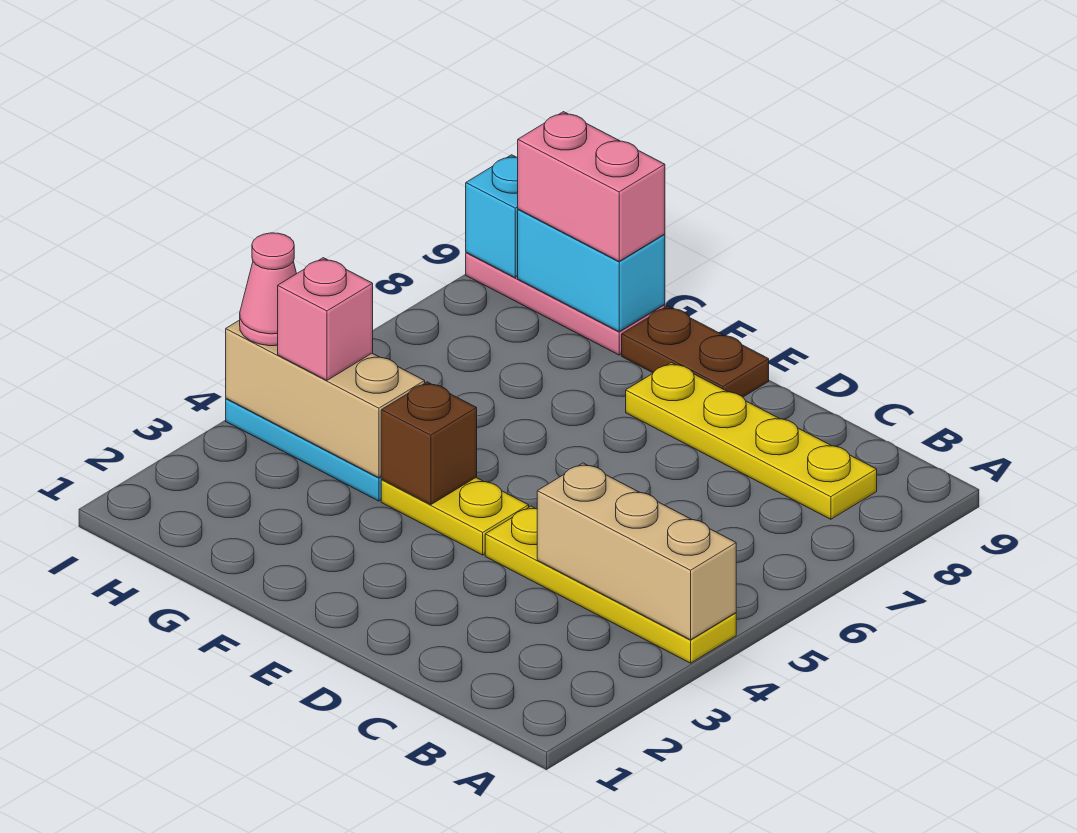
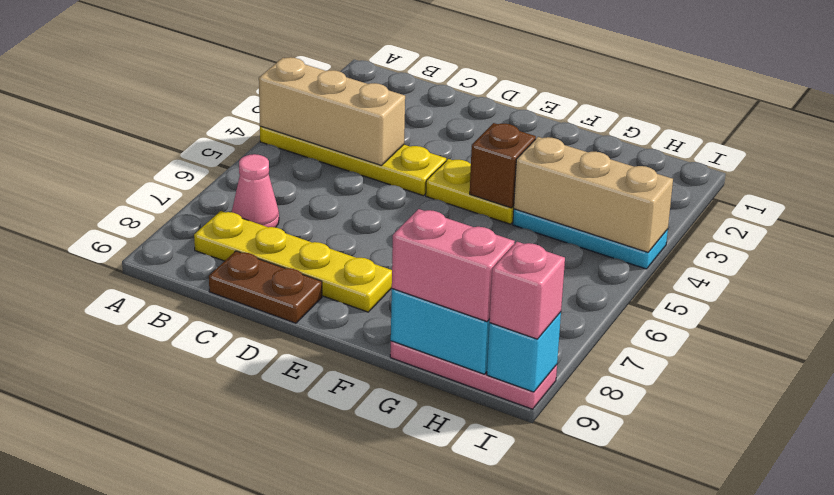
brown plate E9:F9 level 1 -> brown plate C9:D9 level 1
pink brick H4 level 3 -> pink brick I9 level 3
pink cone I4 level 3 -> pink cone B7 level 1

